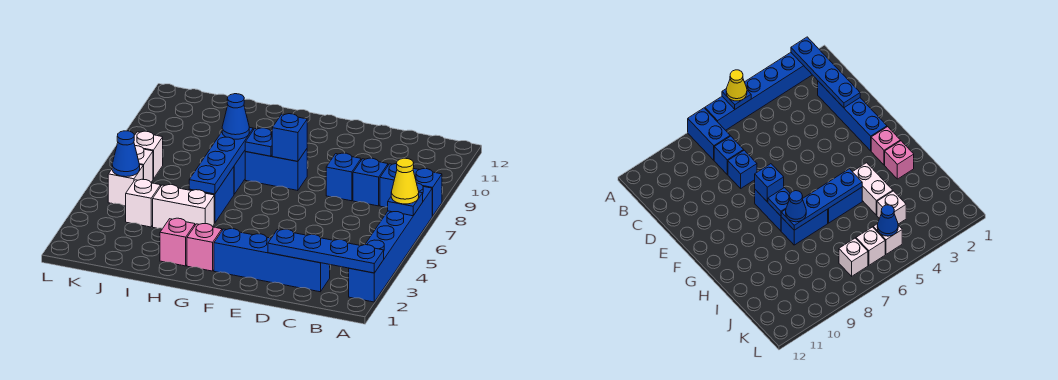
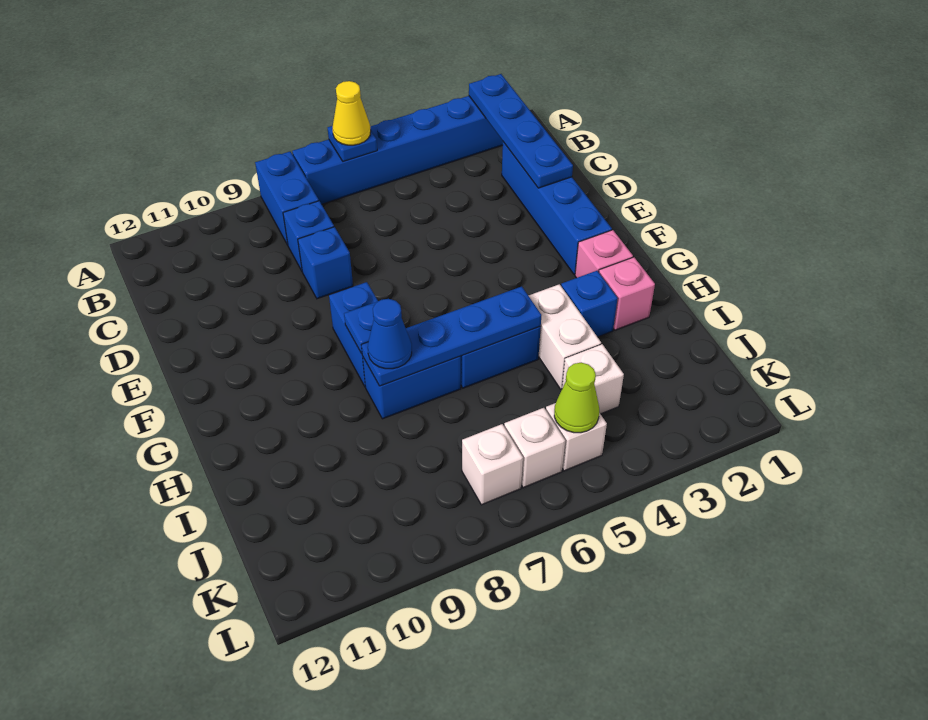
blue brick F8 level 2 -> blue brick H3 level 1
blue cone K5 level 2 -> lime cone K5 level 2

